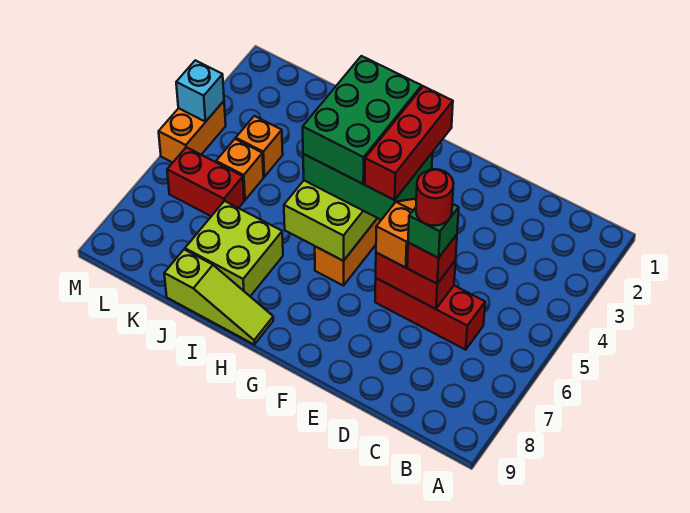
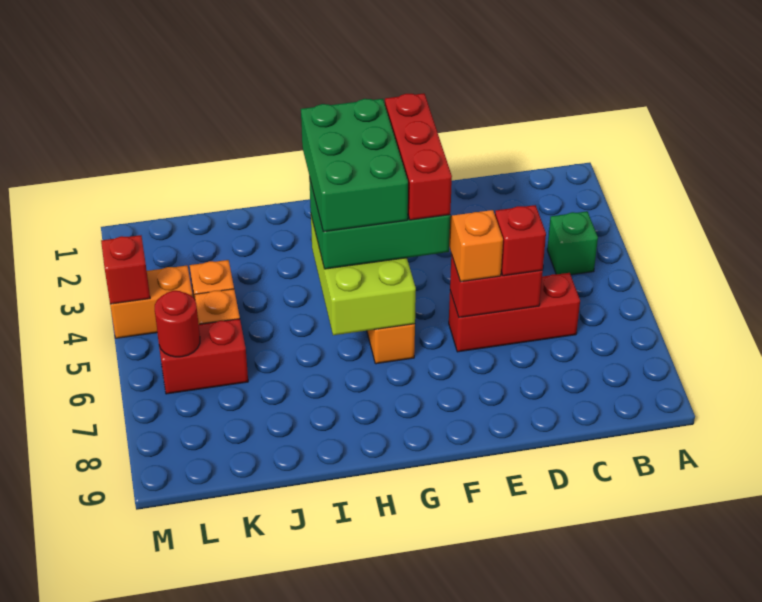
green brick D6 level 4 -> green brick B4 level 1
red round brick D6 level 5 -> red round brick L6 level 2
lime slope H9:J9 level 1 top J -> none
lime brick I7:J8 level 1 -> none
orange brick M4:M5 level 1 -> orange brick L4:M4 level 1
cyan brick M4 level 2 -> red brick M4 level 2

